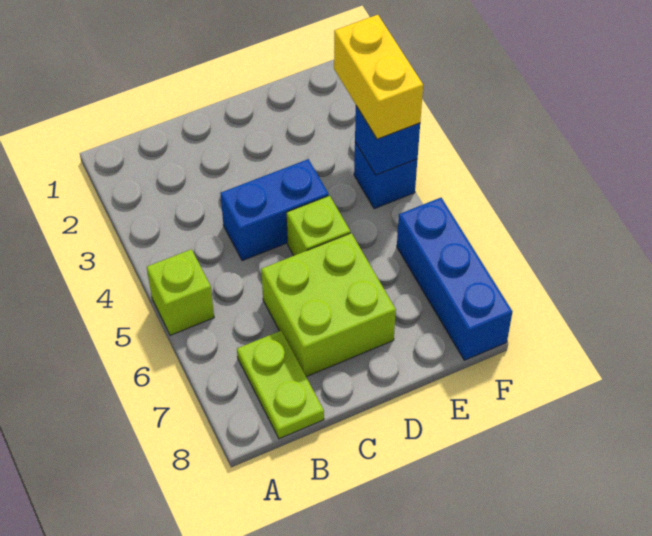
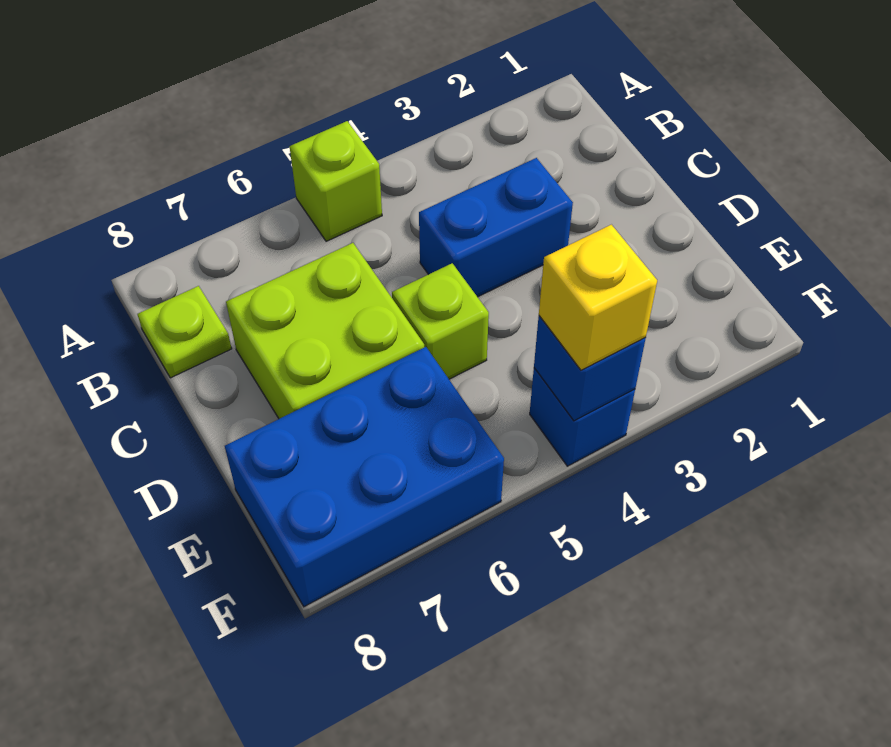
lime plate B7:B8 level 1 -> lime plate B8 level 1
blue brick C4:D4 level 1 -> blue brick C3:C4 level 1
yellow brick F3:F4 level 3 -> yellow brick F4 level 3
blue brick F6:F8 level 1 -> blue brick E6:F8 level 1

